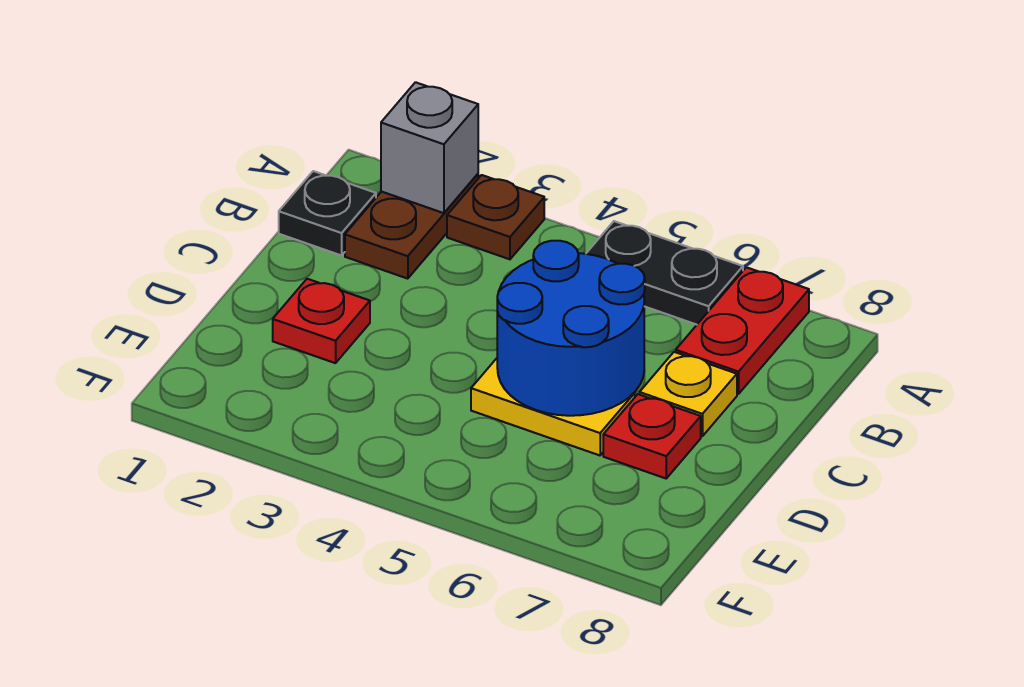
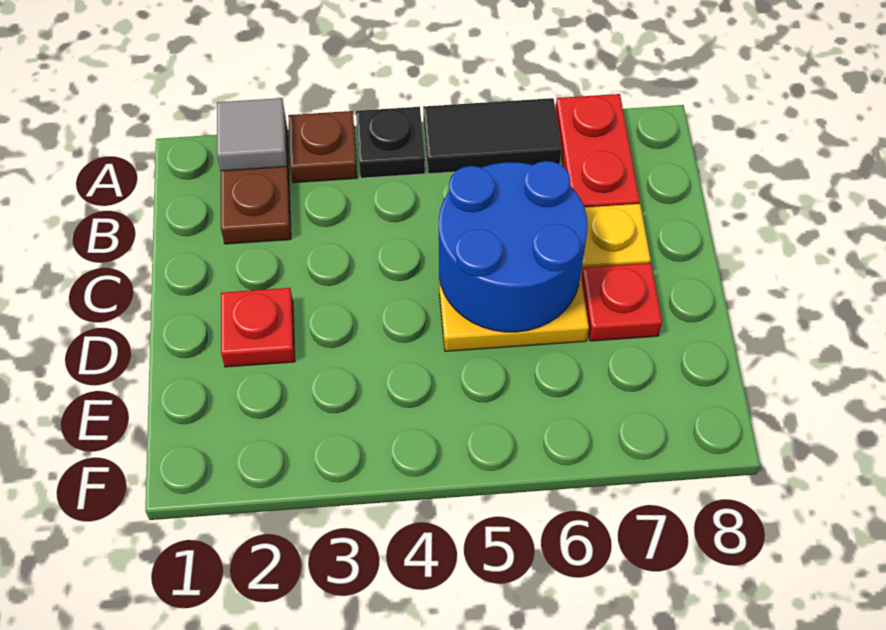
grey brick A2 level 2 -> grey tile A2 level 2
black plate A5:A6 level 1 -> black tile A5:A6 level 1
black plate B1 level 1 -> black plate A4 level 1

